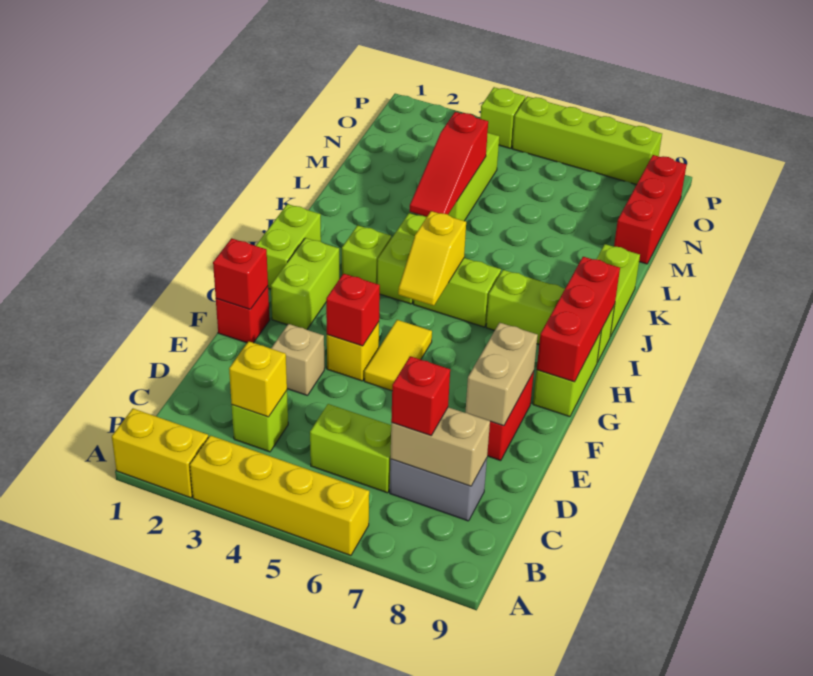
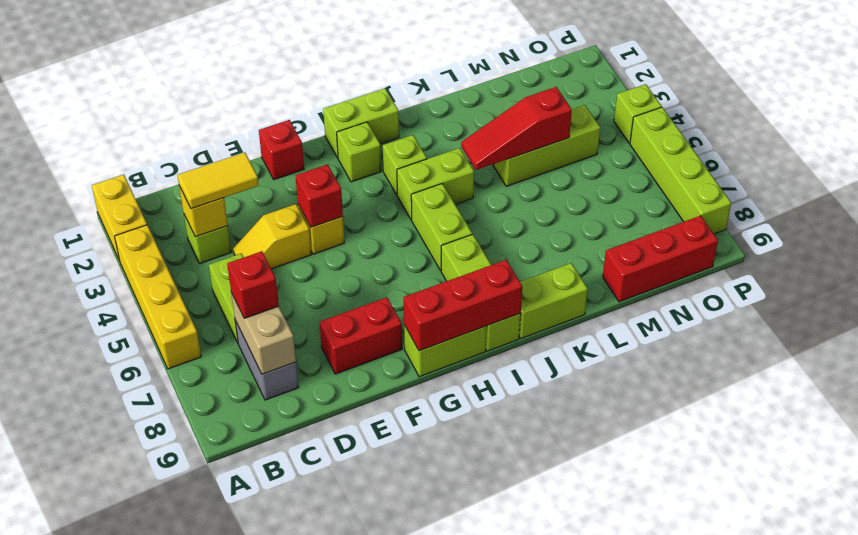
tan brick E3 level 1 -> none
tan brick E8:F8 level 2 -> none
red brick F1 level 2 -> none
yellow tile F5:G5 level 1 -> yellow tile C3:D3 level 3
lime brick G2:H2 level 1 -> lime brick H2 level 1
yellow slope H5:I5 level 2 top I -> yellow slope D4:E4 level 1 top E

